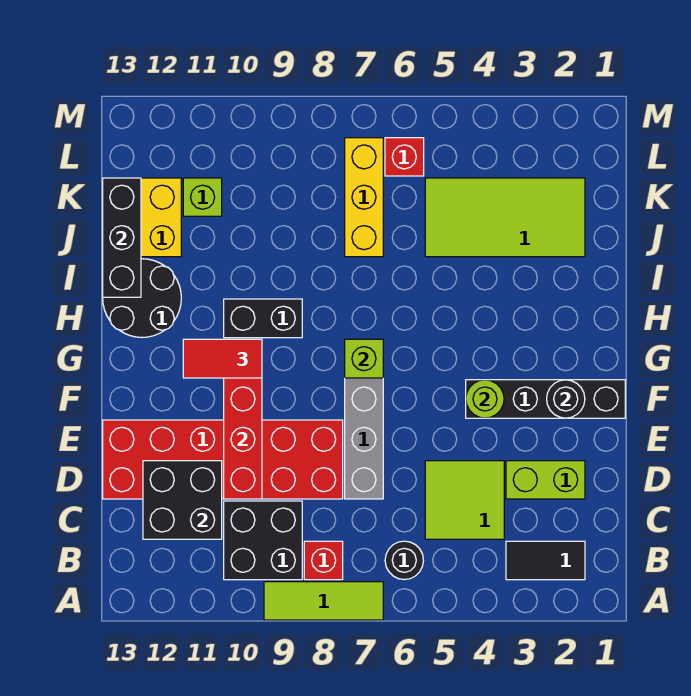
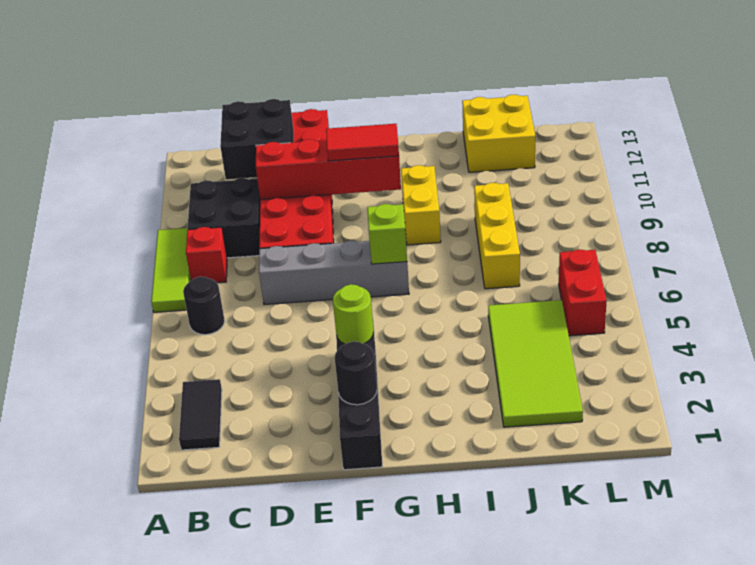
lime tile C4:D5 level 1 -> none
lime brick D2:D3 level 1 -> none
red tile G10:G11 level 3 -> red tile F10:G10 level 3
black brick H9:H10 level 1 -> yellow brick H9:H10 level 1
black round brick H12:I13 level 1 -> none
black brick I13:K13 level 2 -> none
yellow brick J7:L7 level 1 -> yellow brick J7:J9 level 1
lime brick K11 level 1 -> none
red brick L6 level 1 -> red brick L5:L6 level 1

